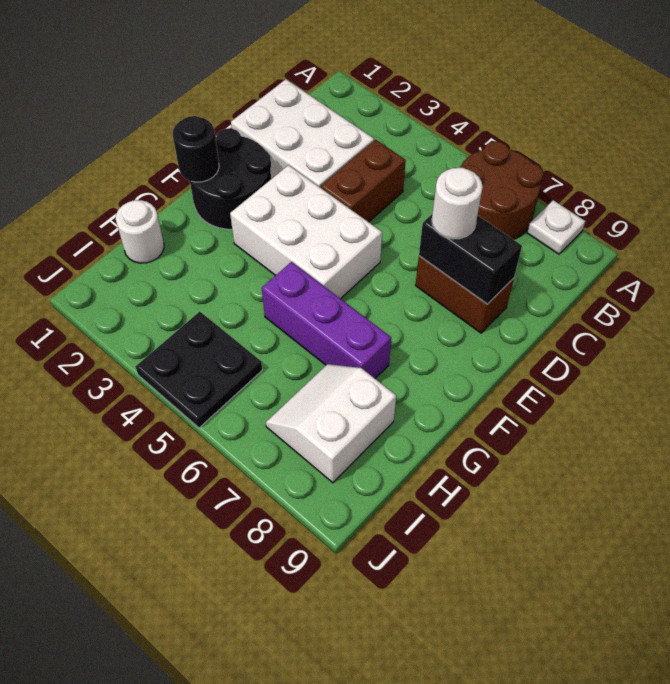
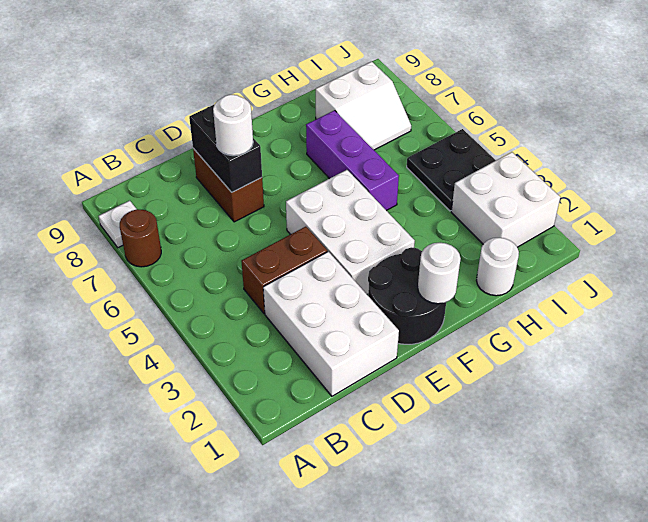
brown round brick A6:B7 level 1 -> brown round brick A7 level 1
black round brick F1 level 2 -> white round brick F1 level 2
none -> white brick I2:J3 level 1

